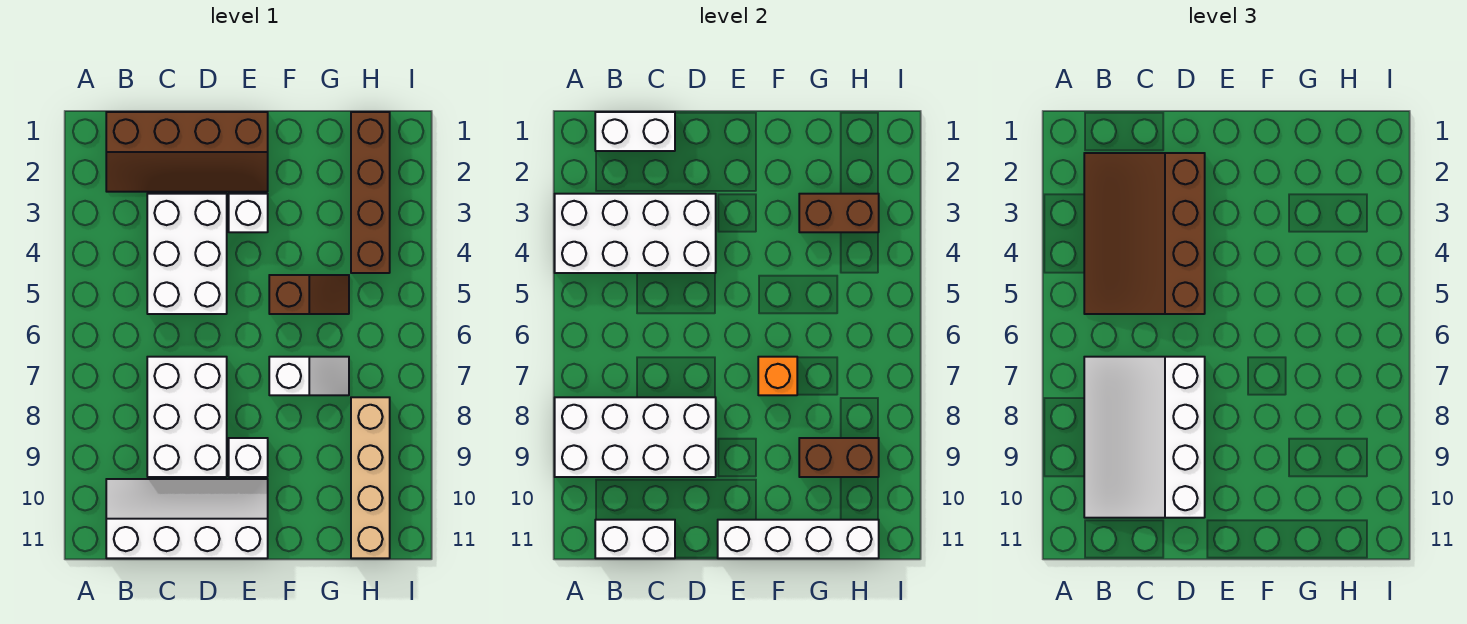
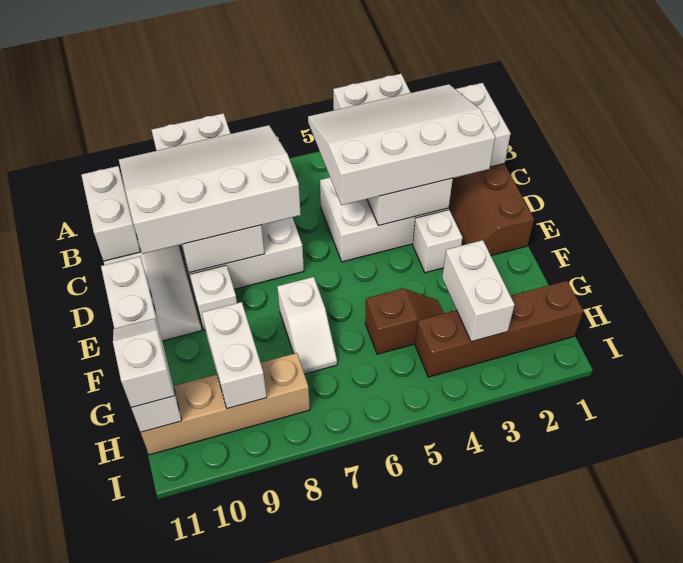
brown slope B2:D5 level 3 top D -> white slope B2:D5 level 3 top D
brown slope F5:G5 level 1 top F -> brown slope G4:G5 level 1 top 5
orange brick F7 level 2 -> none
brown brick G3:H3 level 2 -> white brick G3:H3 level 2
brown brick G9:H9 level 2 -> white brick G9:H9 level 2
none -> white slope G11:H11 level 3 top H

